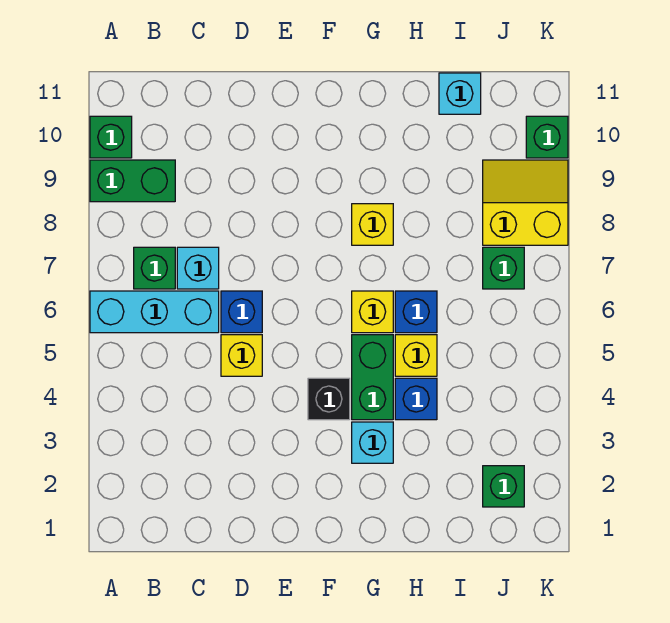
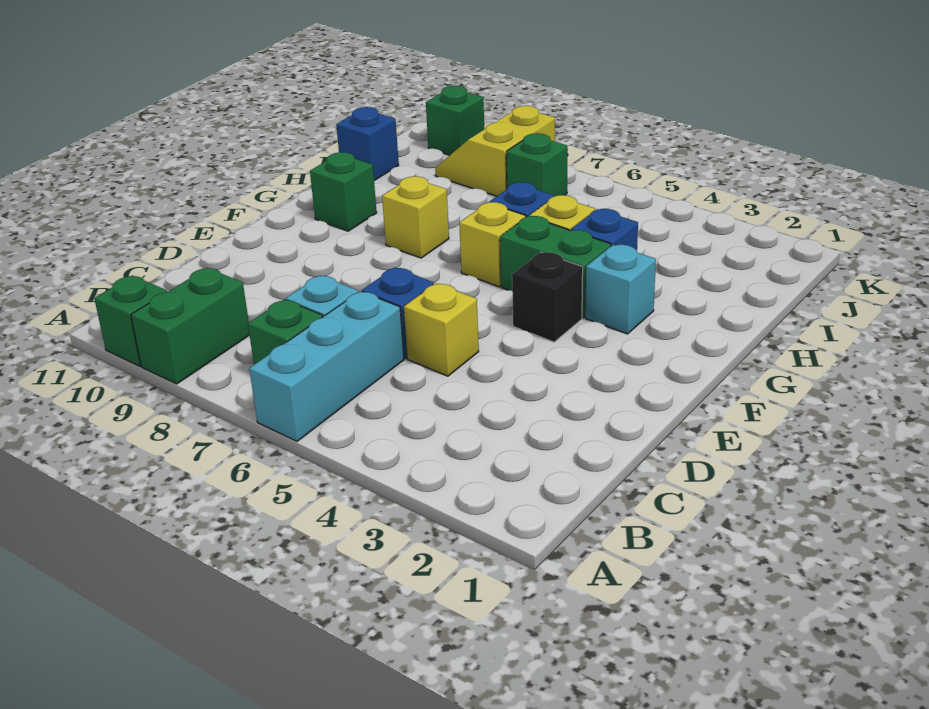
cyan brick I11 level 1 -> blue brick I11 level 1
green brick J2 level 1 -> green brick G10 level 1

